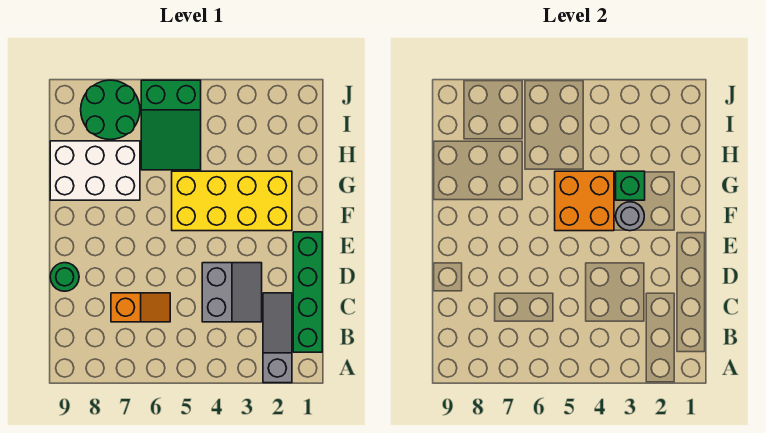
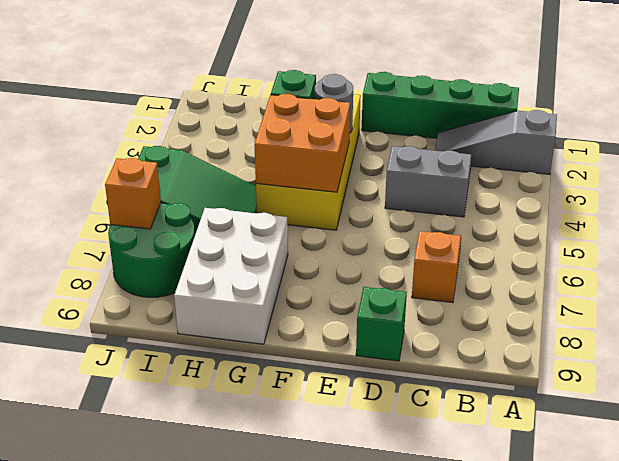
green round brick D9 level 1 -> green brick D9 level 1
none -> orange brick J7 level 2

